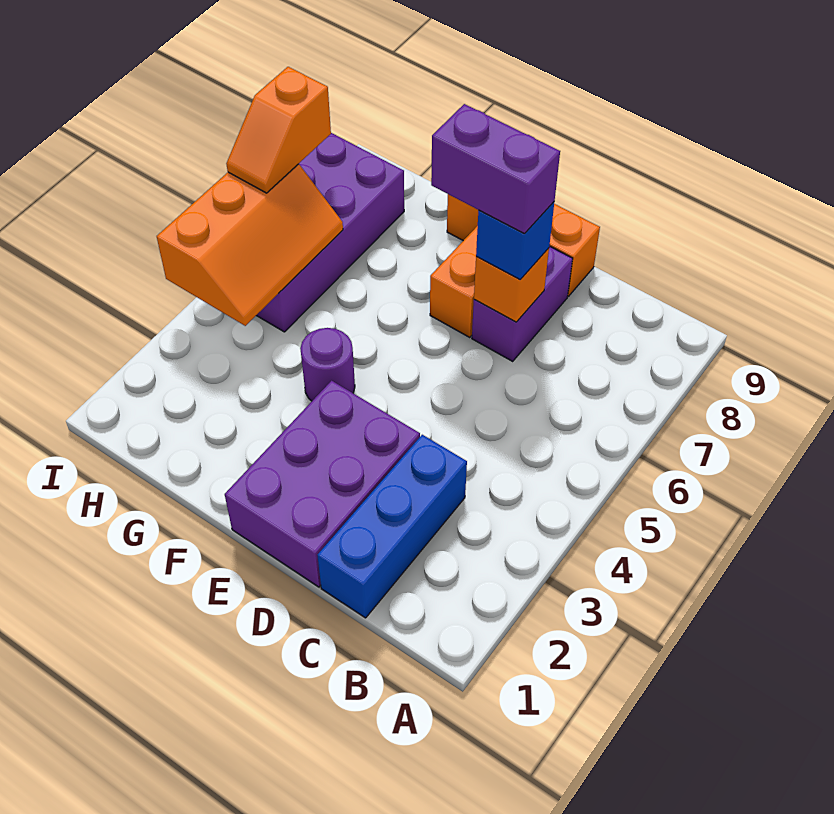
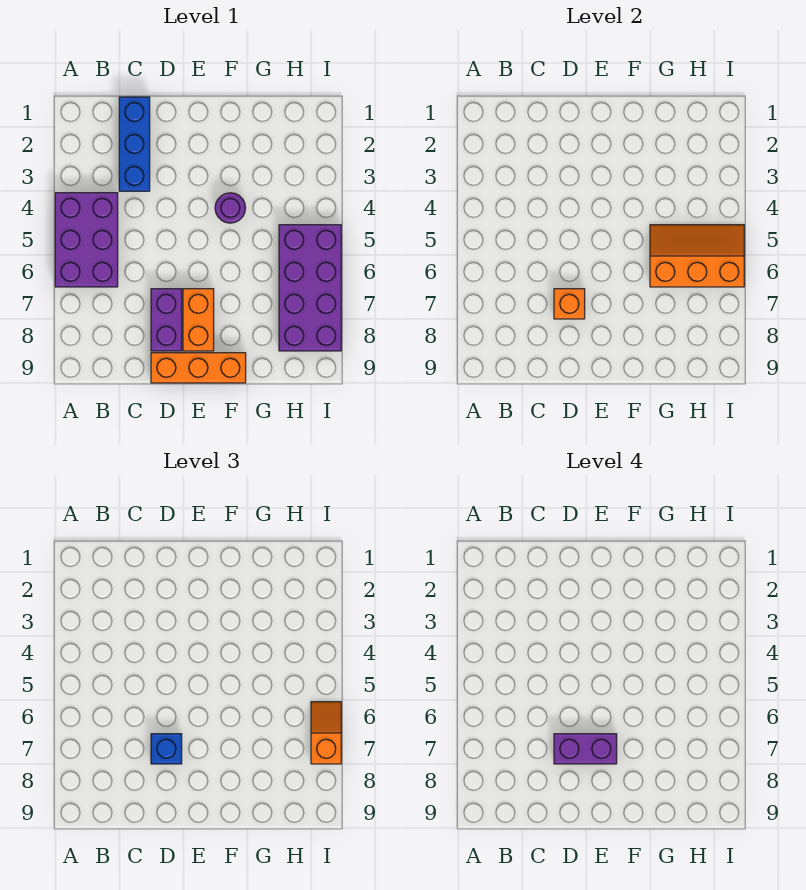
purple brick D1:E3 level 1 -> purple brick A4:B6 level 1
orange slope H4:I6 level 2 top I -> orange slope G5:I6 level 2 top 6

